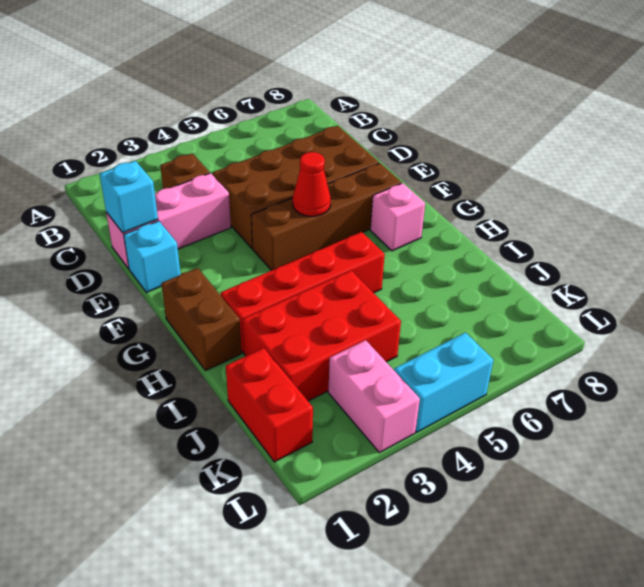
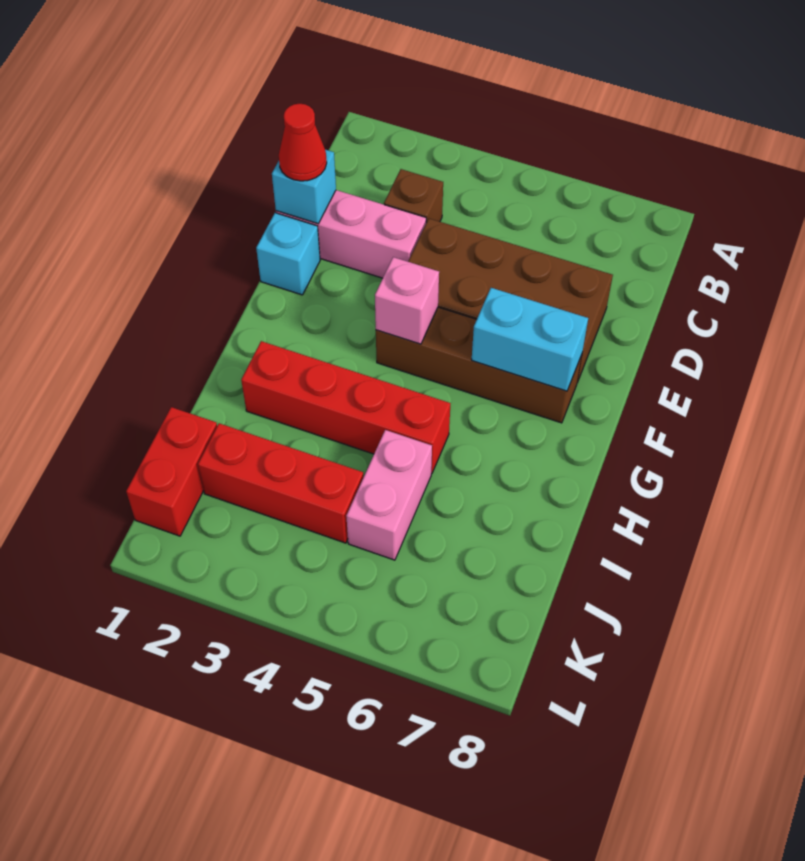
red cone F5 level 2 -> red cone D1 level 3
brown brick G1:H1 level 1 -> none
pink brick G7 level 1 -> pink brick F4 level 2
red brick I2:J4 level 1 -> red brick J2:J4 level 1
pink brick K3:L3 level 1 -> pink brick I5:J5 level 1
cyan brick L4:L5 level 1 -> cyan brick F6:F7 level 2

